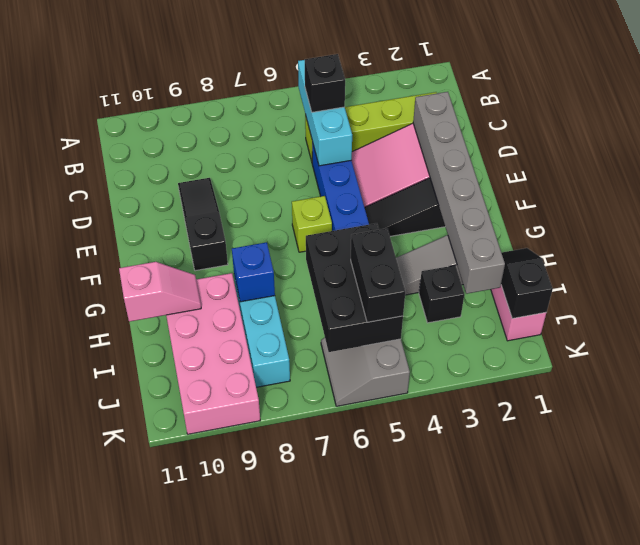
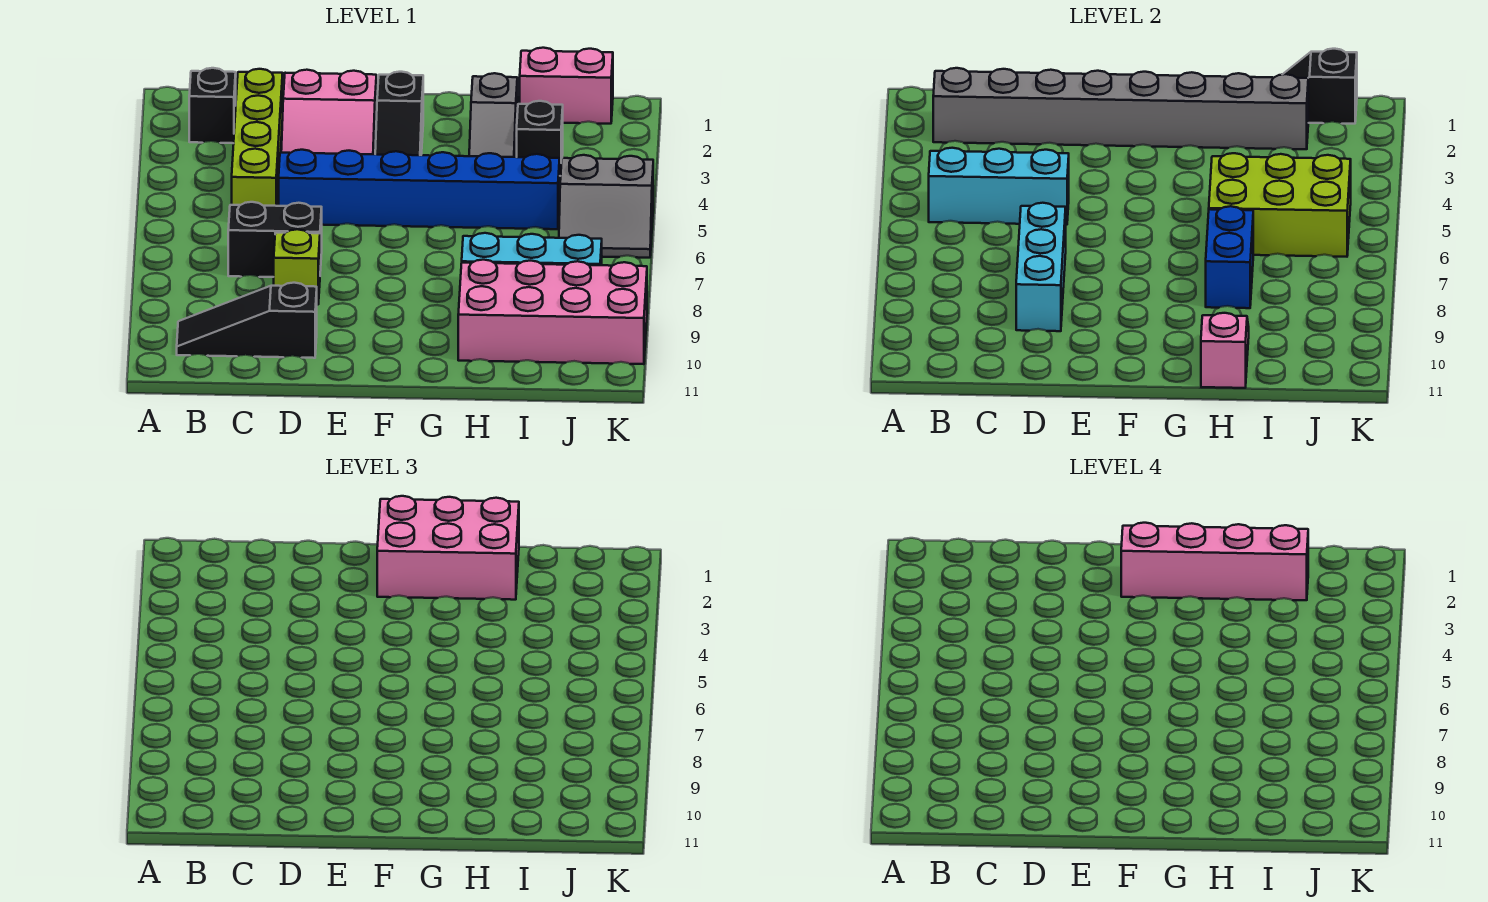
black brick C5 level 3 -> black brick B2 level 1
grey brick D2:I2 level 2 -> grey brick B2:I2 level 2
none -> cyan brick D7:D9 level 2
black slope D9:F9 level 1 top F -> black slope B10:D10 level 1 top D
none -> pink brick F1:H2 level 3
none -> pink brick F2:I2 level 4
lime brick F6 level 1 -> lime brick D8 level 1
black brick H5:J6 level 2 -> lime brick H5:J6 level 2
blue brick H8 level 2 -> blue brick H7:H8 level 2
black brick I5:J5 level 3 -> black brick C7:D7 level 1

